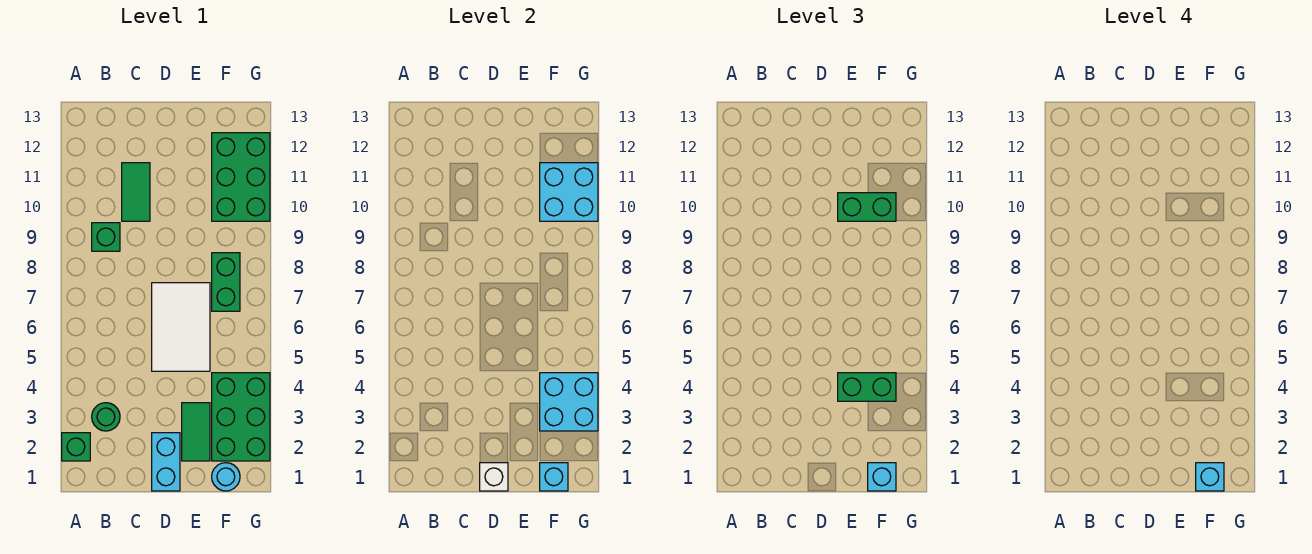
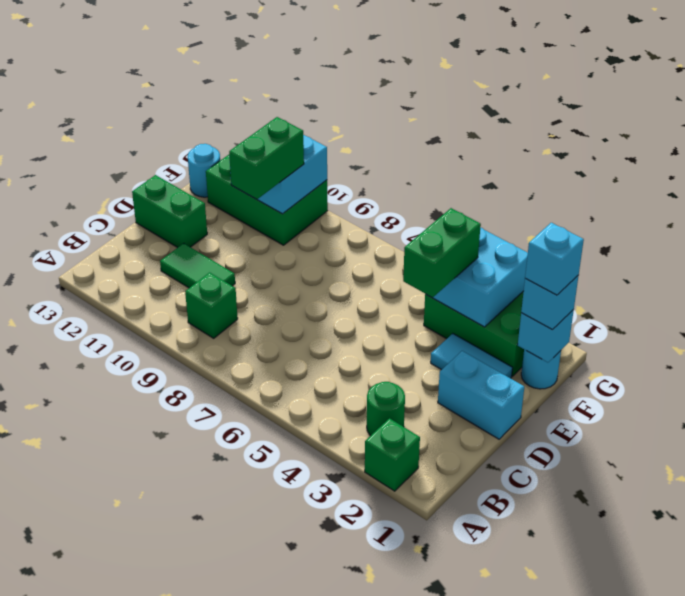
white brick D1 level 2 -> none
white tile D5:E7 level 1 -> none
green tile E2:E3 level 1 -> cyan tile E2:E3 level 1
green brick F7:F8 level 1 -> green brick D12:D13 level 1
none -> cyan round brick F13 level 1

